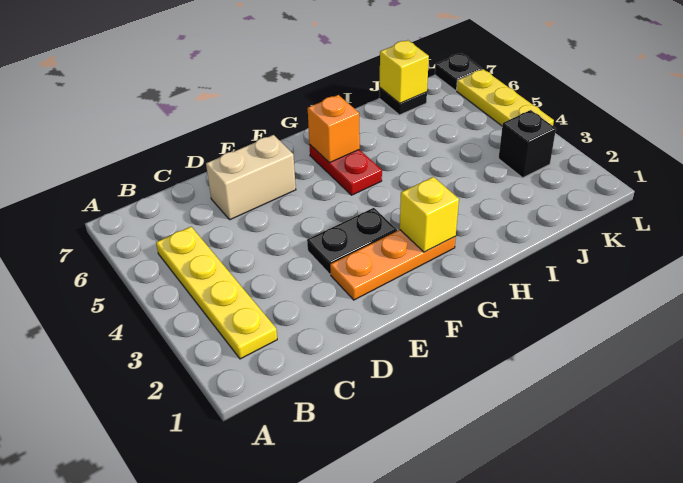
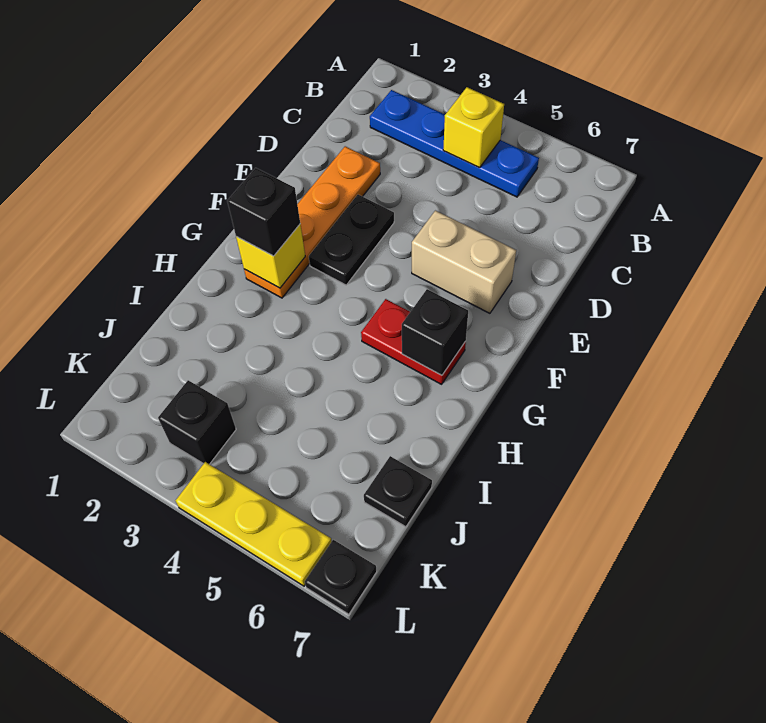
yellow plate B2:B5 level 1 -> blue plate B2:B5 level 1
tan brick D6:E6 level 1 -> tan brick E5:E6 level 1
orange plate E2:G2 level 1 -> orange plate D2:G2 level 1
none -> black brick G2 level 3
orange brick G6 level 2 -> black brick G6 level 2
yellow brick J7 level 2 -> yellow brick B4 level 2

